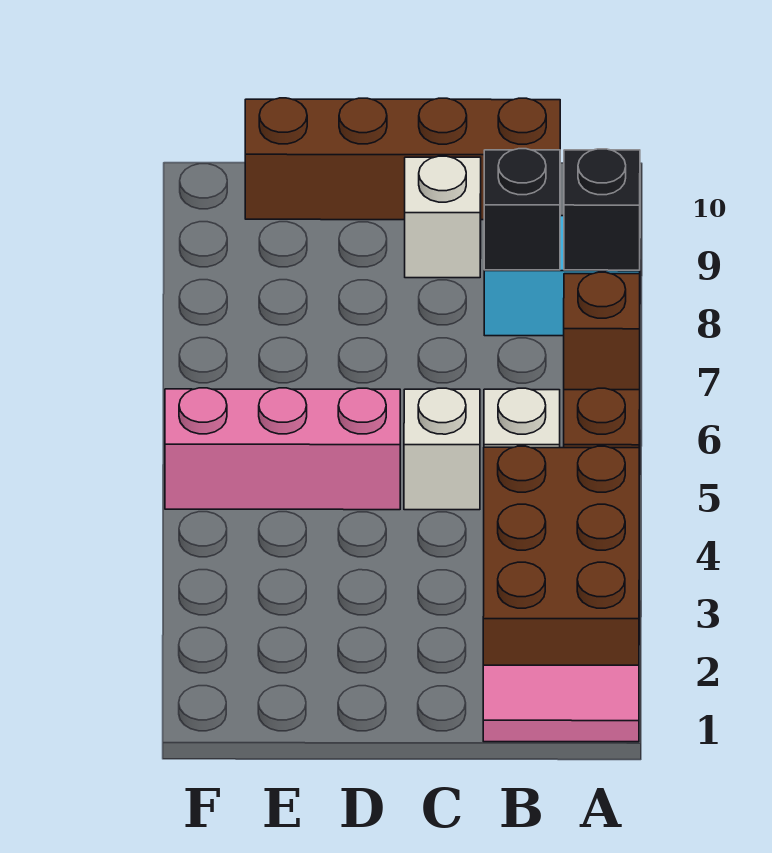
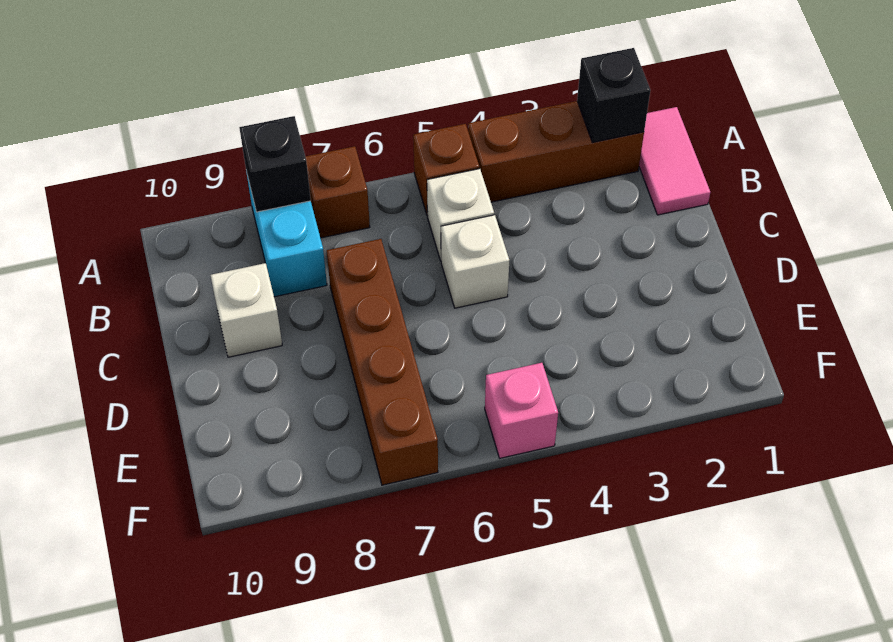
brown brick A2:B4 level 1 -> brown brick A2:A4 level 1
black brick B8 level 2 -> black brick A2 level 2
brown brick B10:E10 level 1 -> brown brick C7:F7 level 1
pink brick D5:F5 level 1 -> pink brick F5 level 1

